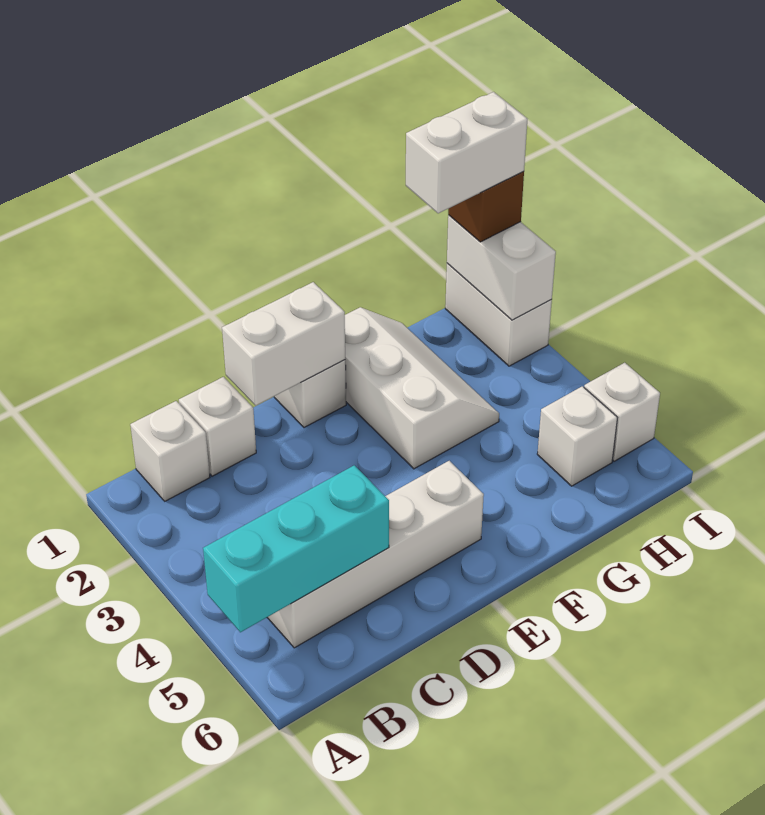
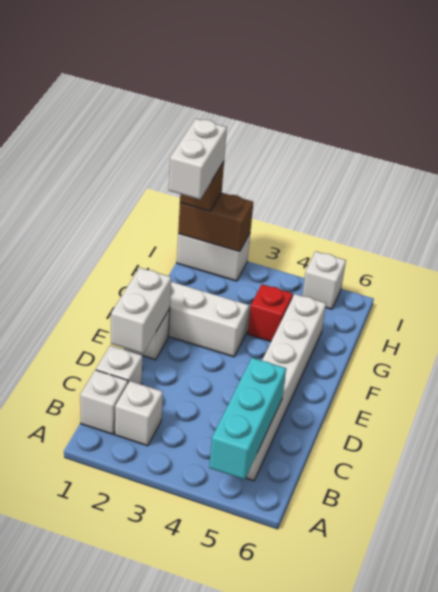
white brick B5:E5 level 1 -> white brick B5:G5 level 1
none -> red brick G4 level 1
white brick H5 level 1 -> white brick B2 level 1
white brick I1:I2 level 2 -> brown brick I1:I2 level 2

